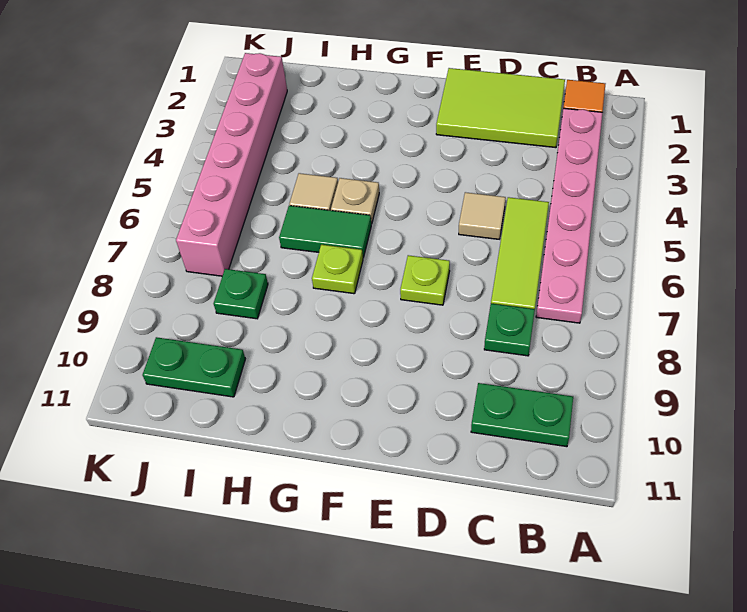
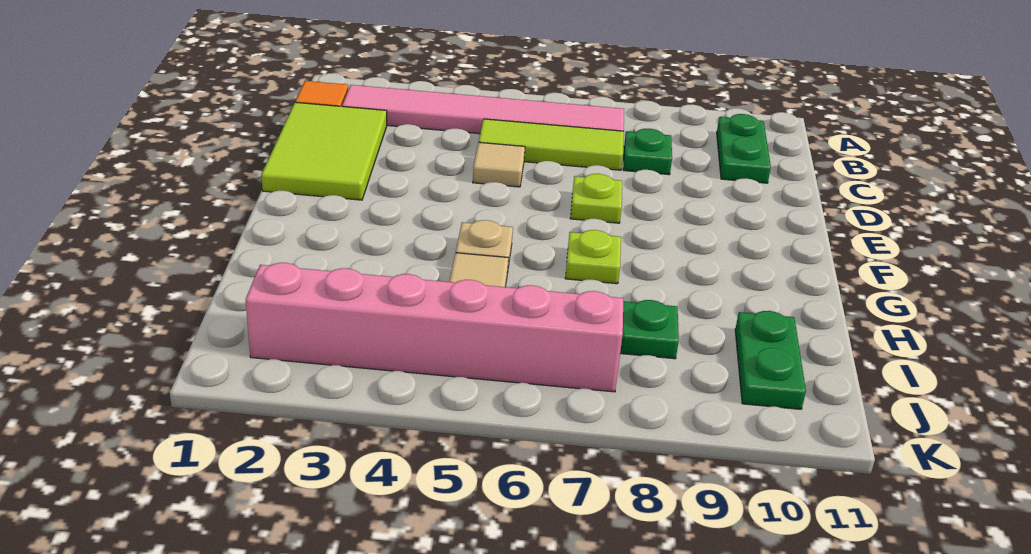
pink plate B2:B7 level 1 -> pink tile B2:B7 level 1
green tile G6:H6 level 1 -> none

